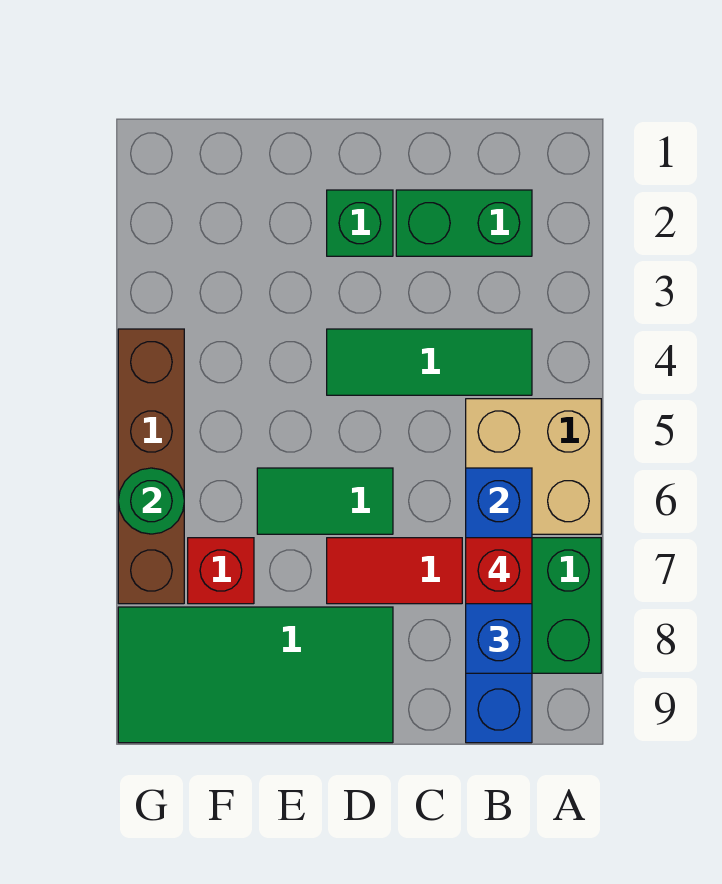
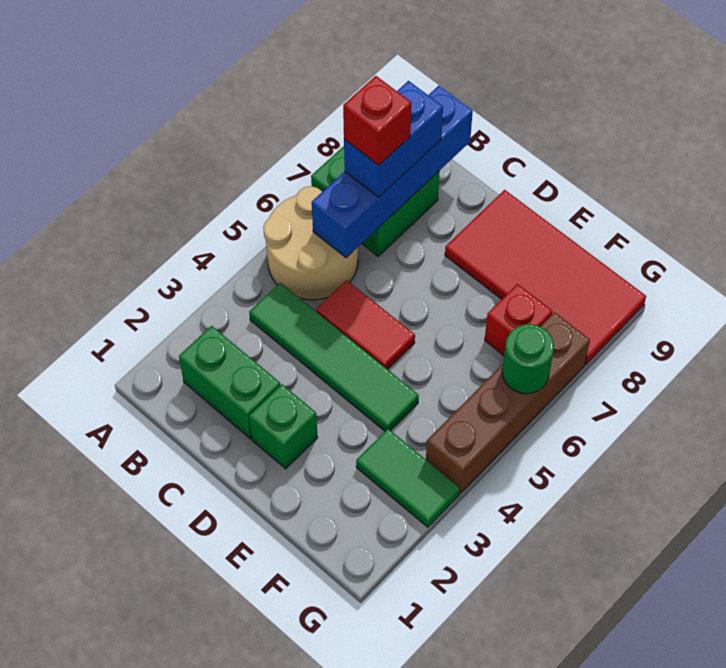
tan brick A5:B6 level 1 -> tan round brick A5:B6 level 1
green tile B4:D4 level 1 -> green tile B4:E4 level 1
red tile C7:D7 level 1 -> red tile C5:D5 level 1
green tile D6:E6 level 1 -> green tile F3:G3 level 1
green tile D8:G9 level 1 -> red tile D8:G9 level 1

